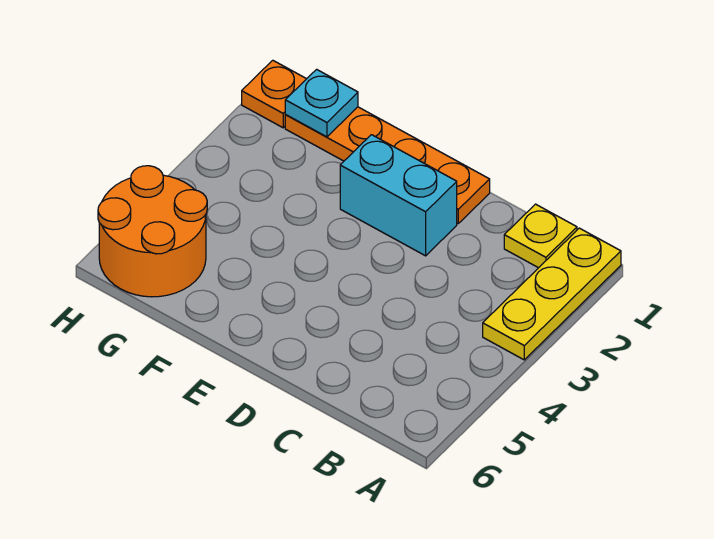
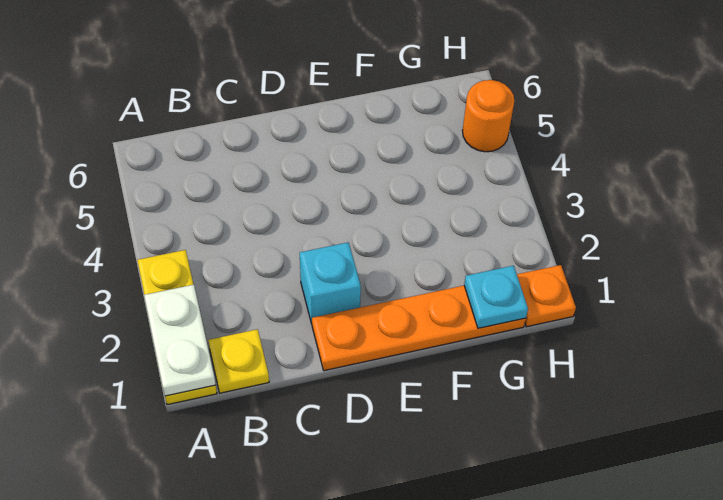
none -> white plate A1:A2 level 2
cyan brick D2:E2 level 1 -> cyan brick D2 level 1
orange round brick G5:H6 level 1 -> orange round brick H5 level 1

